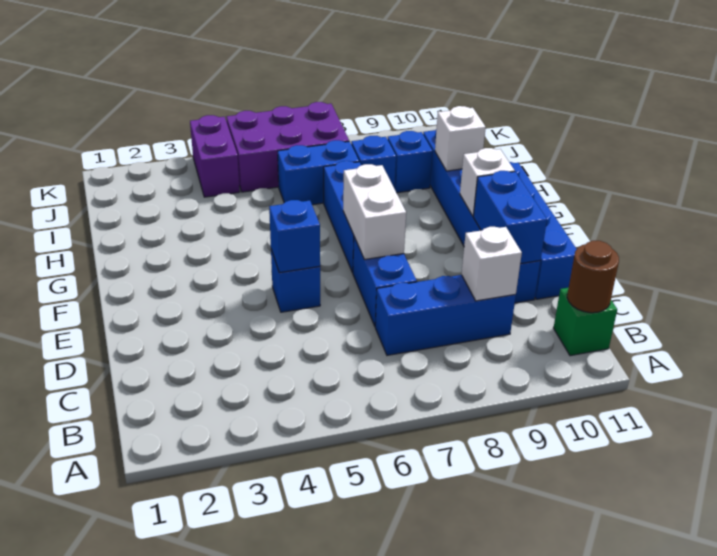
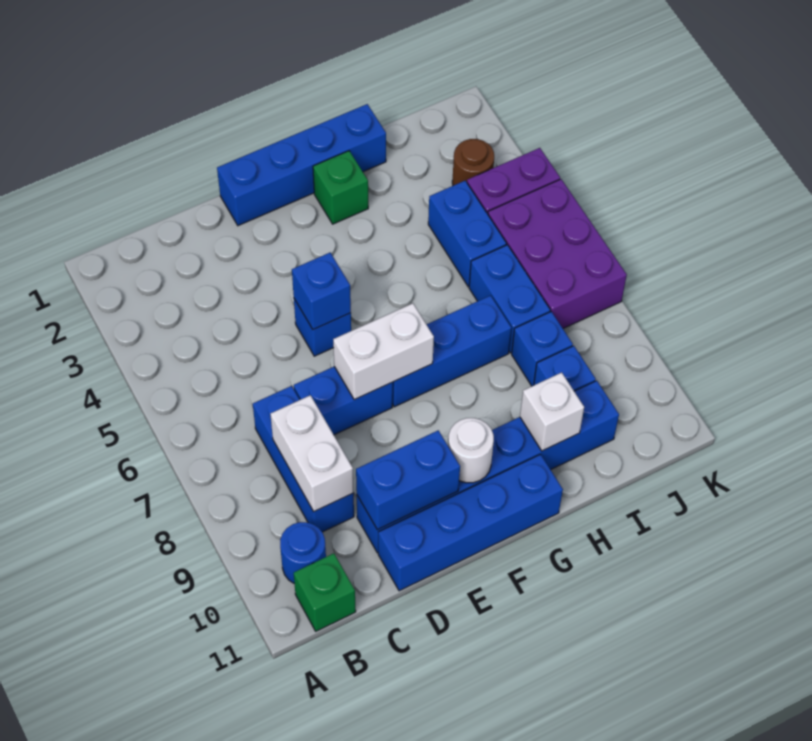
none -> blue round brick B10 level 1
brown round brick B11 level 2 -> brown round brick J3 level 1
white brick C9 level 2 -> white brick C8:C9 level 2
none -> blue brick E1:H1 level 1
white brick F10 level 2 -> white round brick F10 level 2
none -> green brick G2 level 1
none -> blue brick I4:I5 level 1

